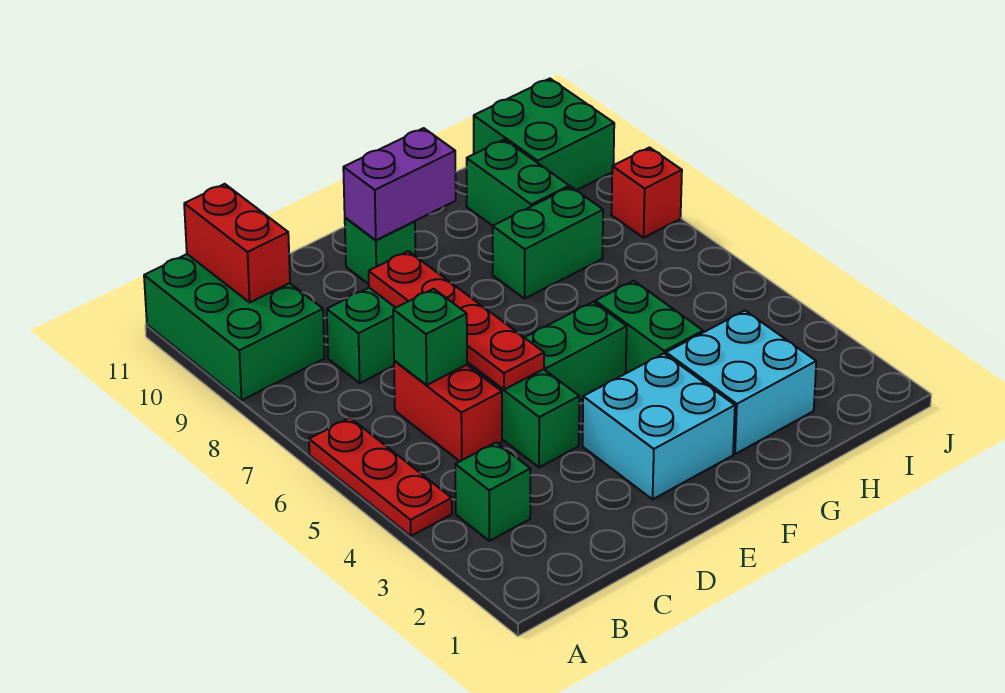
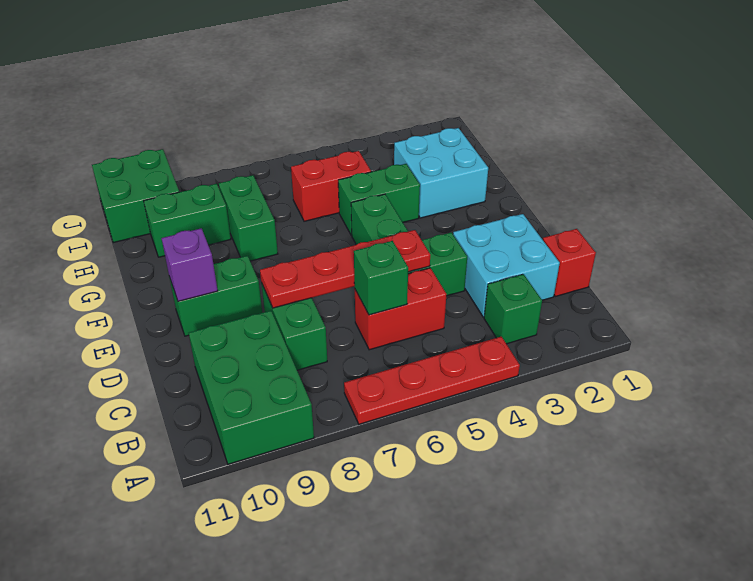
red plate A4:A6 level 1 -> red plate A4:A7 level 1
green brick A9:B11 level 1 -> green brick A9:C10 level 1
red brick B10:B11 level 2 -> red brick H5:H6 level 1
cyan brick E2:F3 level 1 -> cyan brick C2:D3 level 1
green brick E10 level 1 -> green brick E9:E10 level 1
purple brick E10:F10 level 2 -> purple brick E10 level 2
red brick J8 level 1 -> red brick C1 level 1

